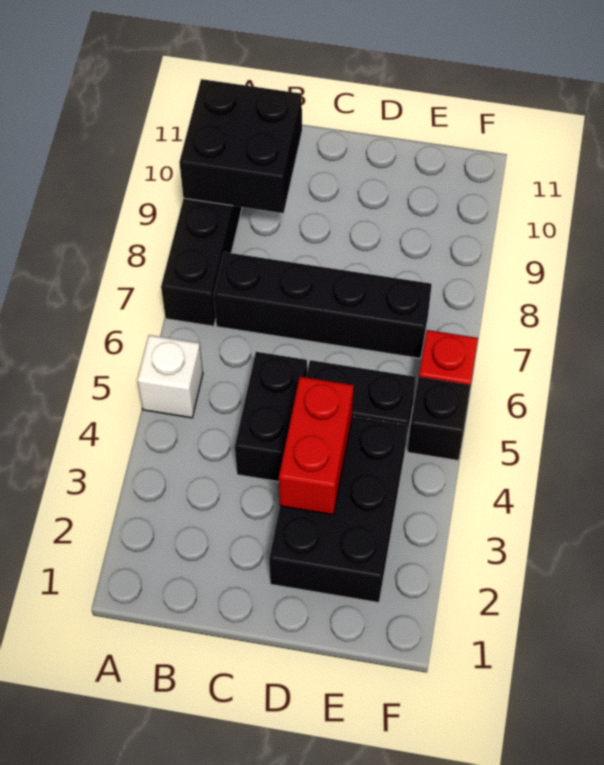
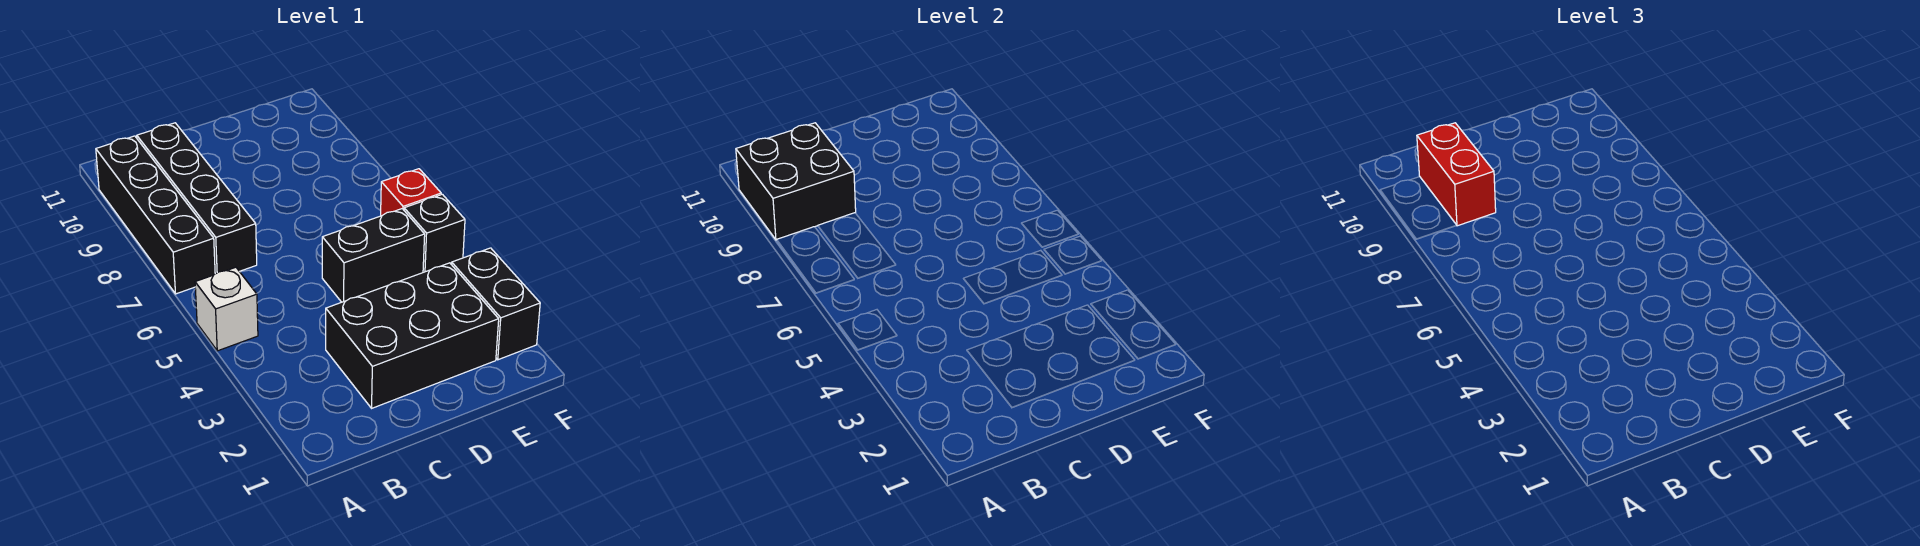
black brick B7:E7 level 1 -> black brick B7:B10 level 1
black brick C4:C5 level 1 -> black brick F2:F3 level 1
black brick D2:E4 level 1 -> black brick C2:E3 level 1
red brick D3:D4 level 2 -> red brick B9:B10 level 3

